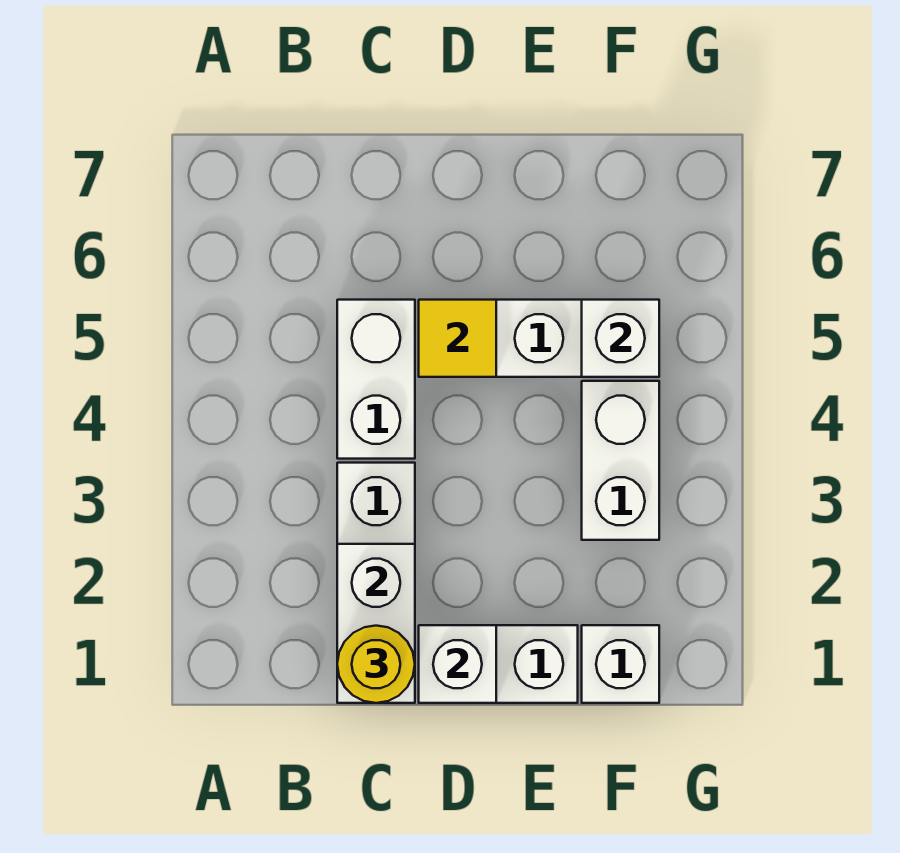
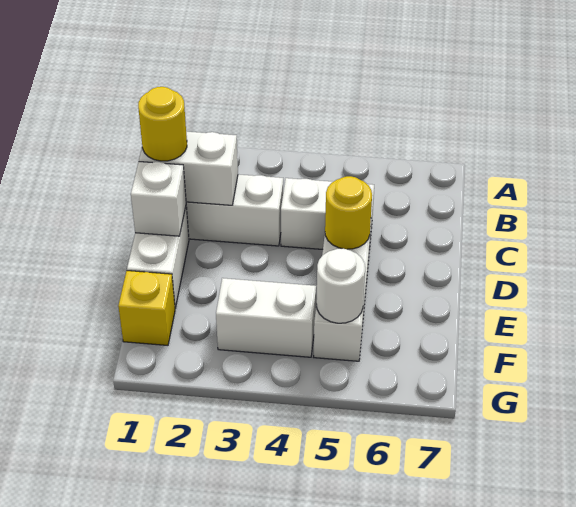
yellow tile D5 level 2 -> yellow round brick D5 level 2
white brick F1 level 1 -> yellow brick F1 level 1
white brick F5 level 2 -> white round brick F5 level 2

